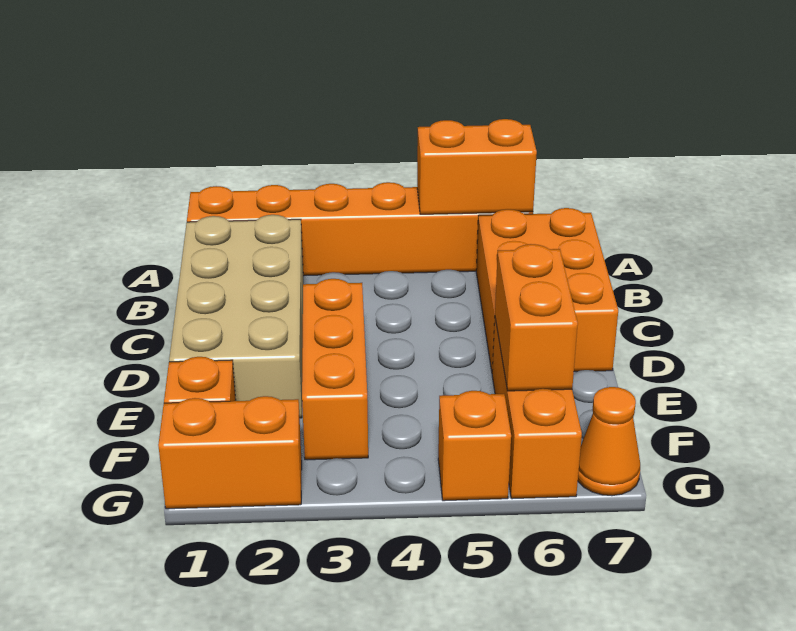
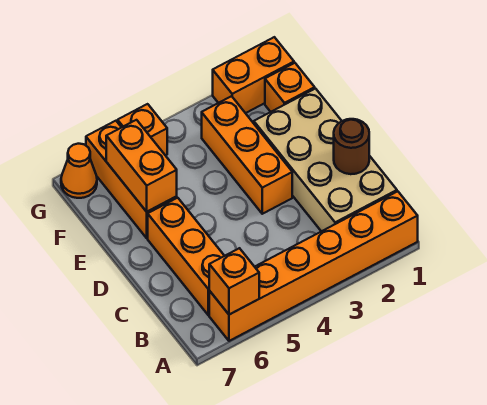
orange brick A5:A6 level 2 -> orange brick A6 level 2
orange brick B6:D7 level 1 -> orange brick B6:D6 level 1
none -> brown round brick C1 level 2

